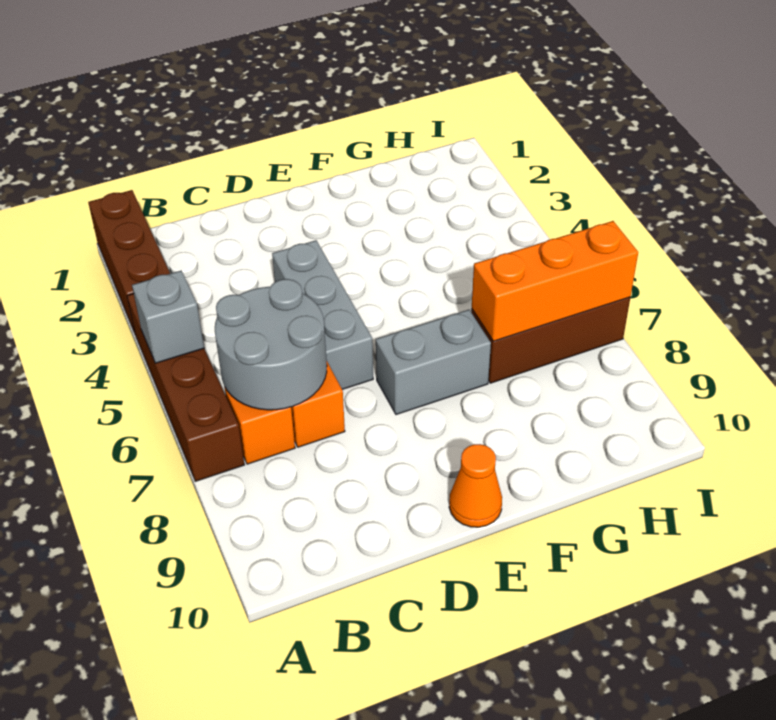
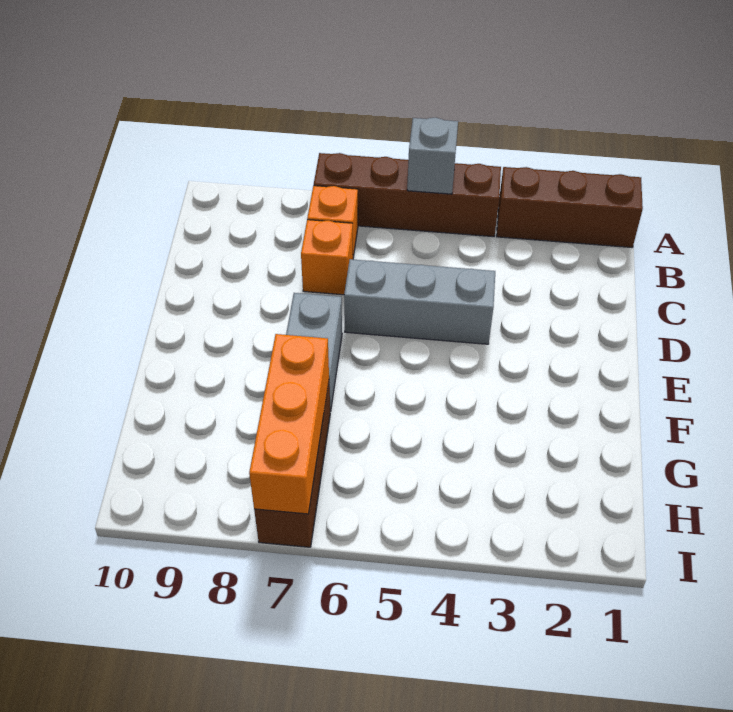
grey round brick B6:C7 level 2 -> none
orange cone E10 level 1 -> none

